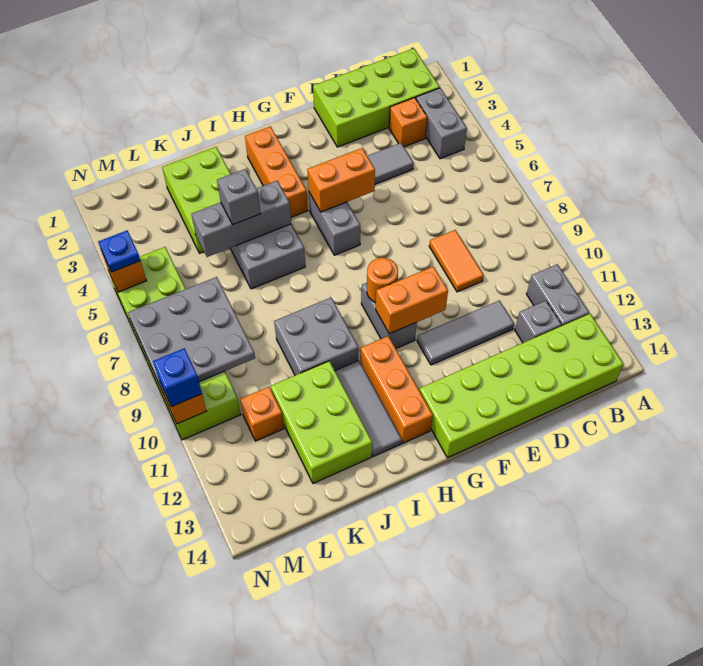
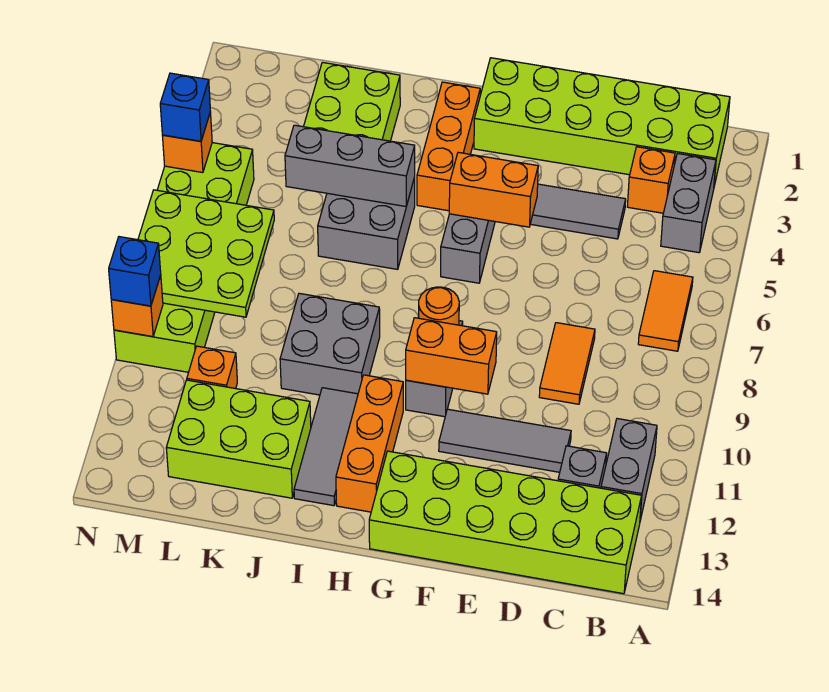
lime brick B1:E2 level 1 -> lime brick B1:G2 level 1
none -> orange tile B6:B7 level 1
grey brick J5 level 3 -> none
lime brick J11:K13 level 1 -> lime brick J12:L13 level 1
grey plate L7:N9 level 2 -> lime plate L7:N9 level 2
blue plate N5 level 3 -> blue brick N5 level 3

